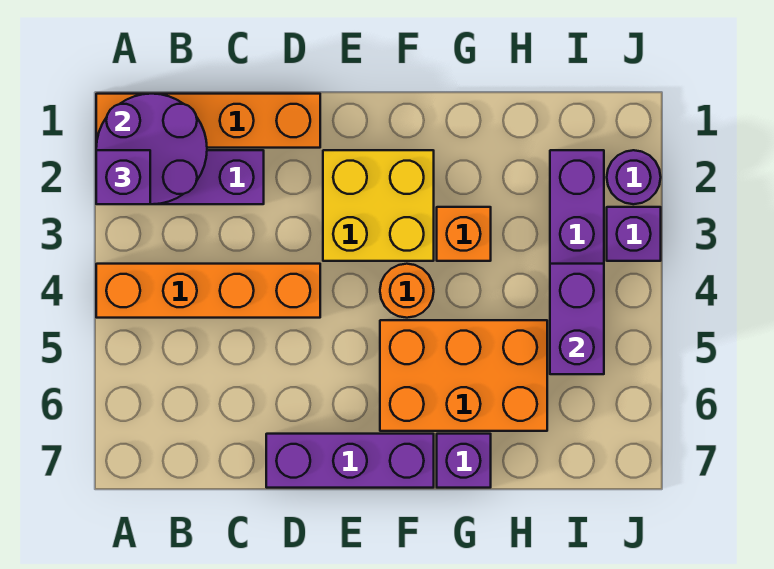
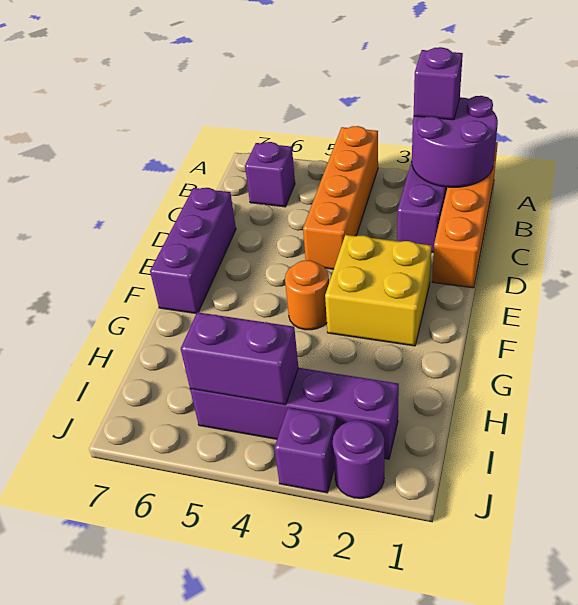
orange brick F5:H6 level 1 -> none
orange brick G3 level 1 -> none
purple brick G7 level 1 -> purple brick B6 level 1

